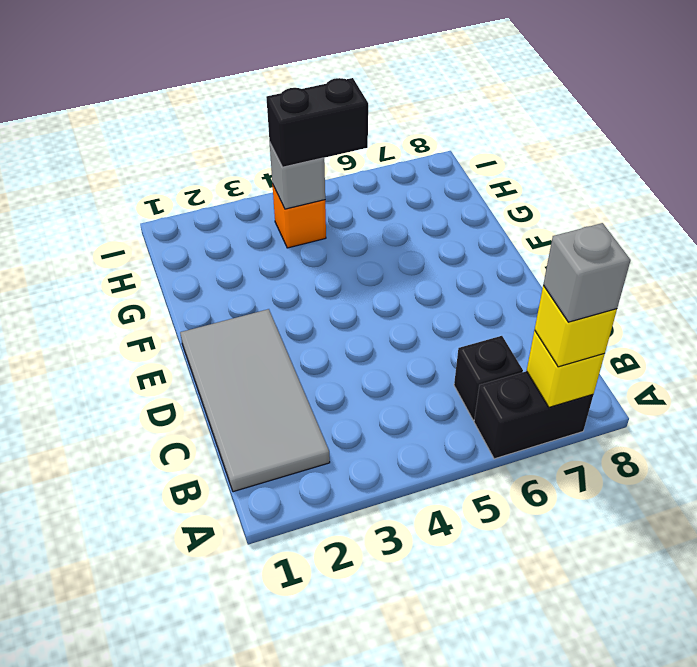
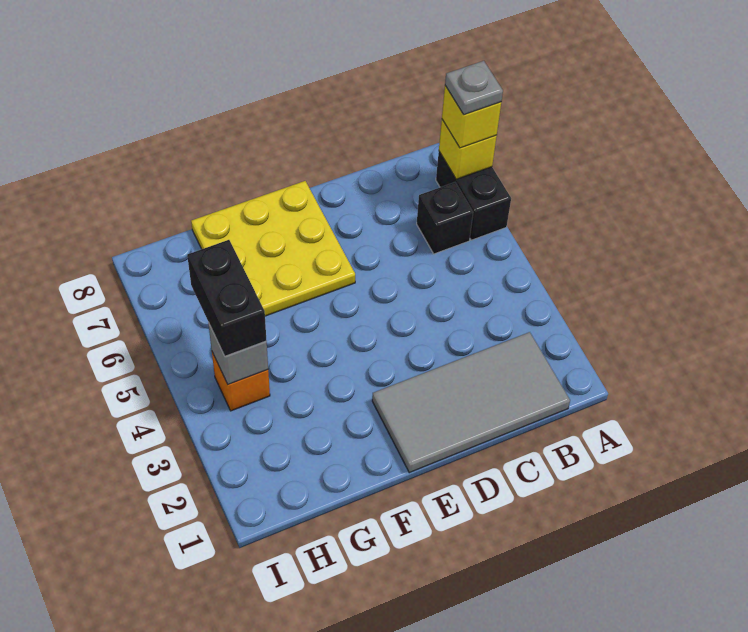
grey brick A7 level 4 -> grey plate A7 level 4
none -> yellow plate E6:G8 level 1

